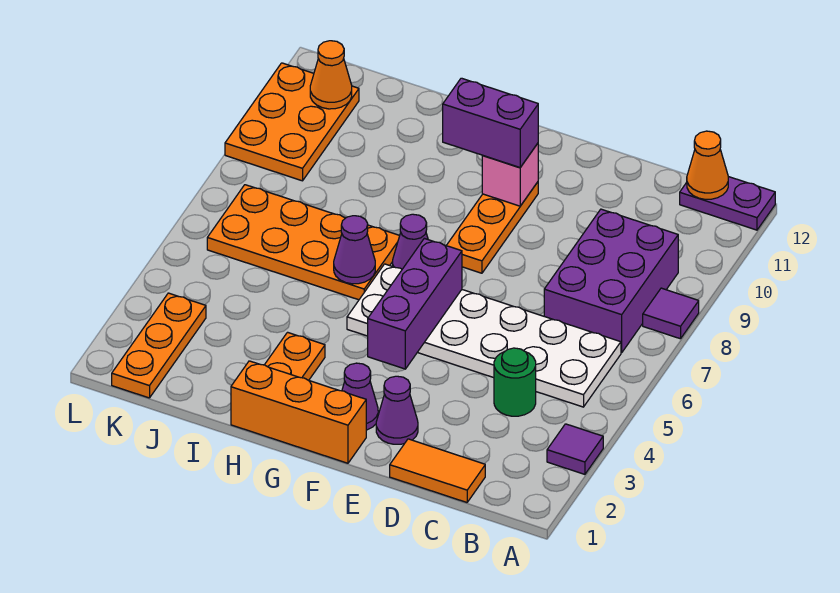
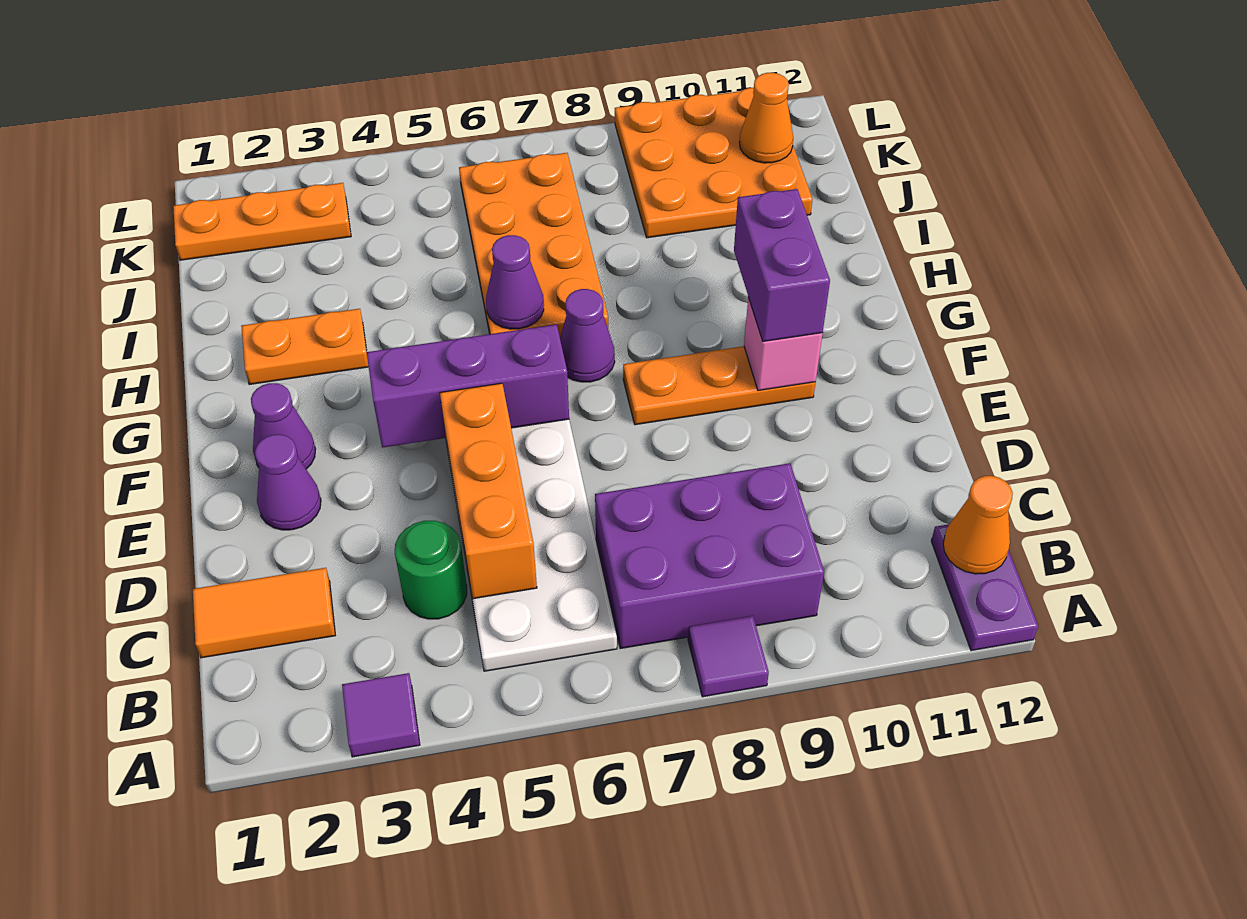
orange tile C1:D1 level 1 -> orange tile C1:C2 level 1
orange brick F1:H1 level 1 -> orange brick C5:E5 level 2
orange plate K9:L11 level 1 -> orange plate J9:L11 level 1

